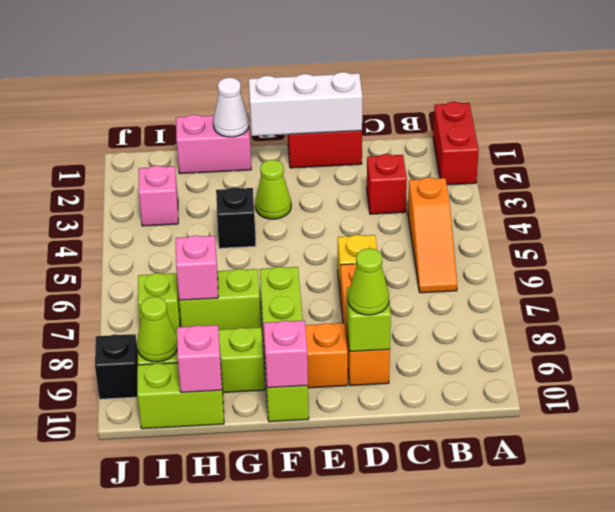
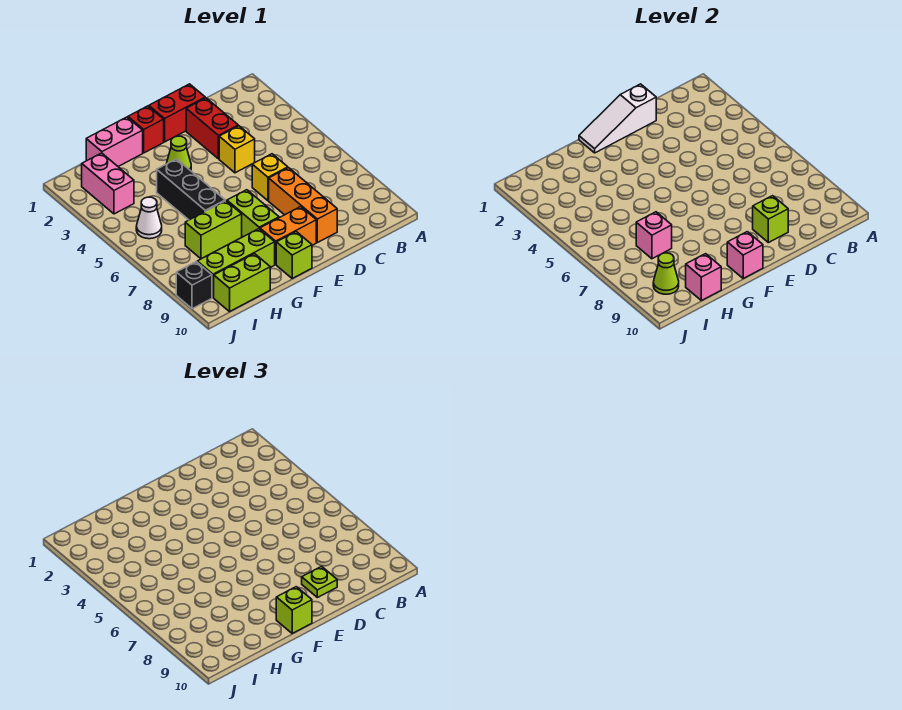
red brick A1:A2 level 1 -> red brick D2:D3 level 1
orange slope B4:B6 level 1 top 4 -> none
red brick C3 level 1 -> red brick F1 level 1
white brick D1:F1 level 2 -> white slope D1:F1 level 2 top D
none -> yellow brick D4 level 1
lime cone D9 level 3 -> lime plate D9 level 3
white cone G1 level 2 -> white cone I5 level 1
black brick G4 level 1 -> black brick G4:G6 level 1
pink brick I3 level 1 -> pink brick I2:I3 level 1
lime brick I7 level 1 -> lime brick F10 level 3

